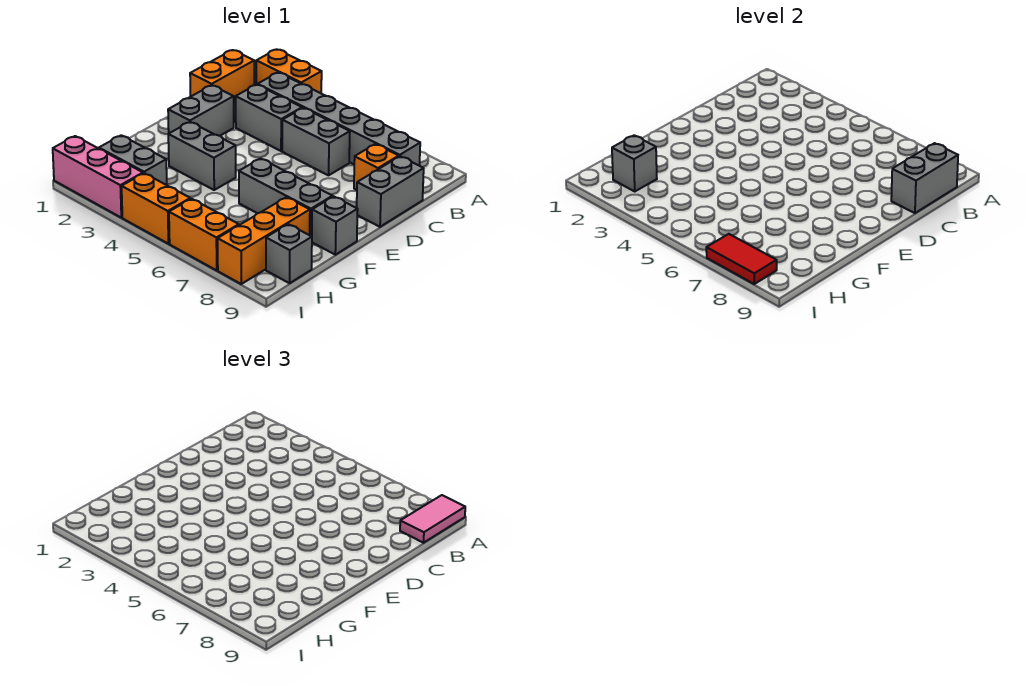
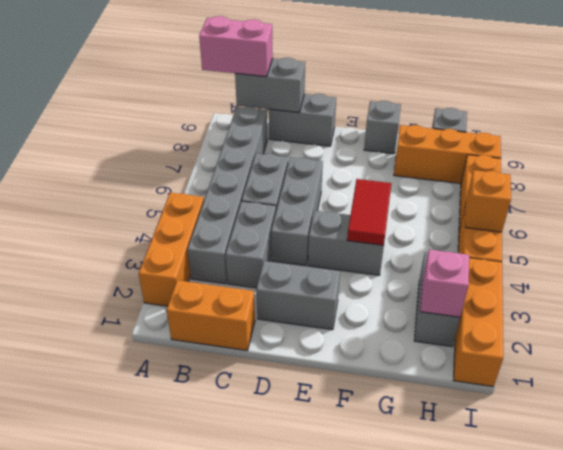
orange brick A2:A3 level 1 -> orange brick A2:A4 level 1
pink tile A9:B9 level 3 -> pink brick A9:B9 level 3
orange brick C8 level 1 -> orange brick I5 level 2
grey brick F3:F4 level 1 -> grey brick E4:F4 level 1
grey brick F6:F8 level 1 -> grey brick D4:D6 level 1
grey brick H2 level 2 -> pink brick H2 level 2
pink brick I1:I3 level 1 -> orange brick I1:I3 level 1
red tile I7:I8 level 2 -> red tile F4:F5 level 2

